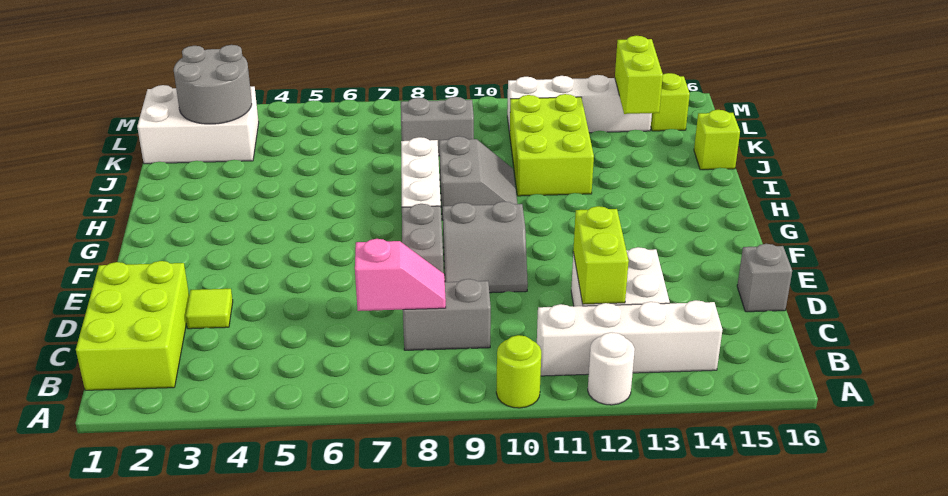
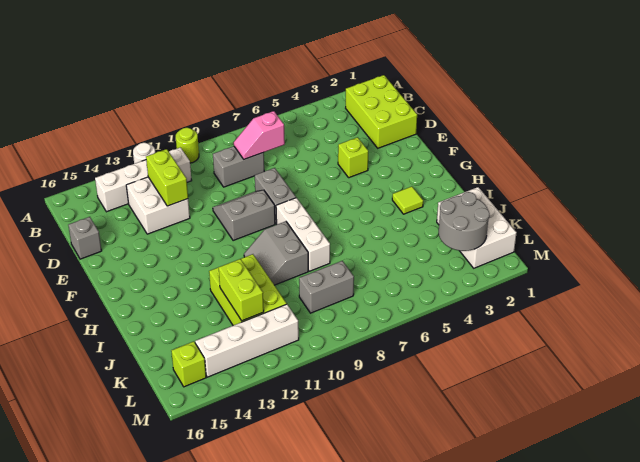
lime tile D3 level 1 -> lime tile H3 level 1
lime brick J16 level 1 -> lime brick E4 level 1
white brick K1:L3 level 1 -> white brick J1:L2 level 1
lime brick K14:L14 level 2 -> lime brick J12:K12 level 2

